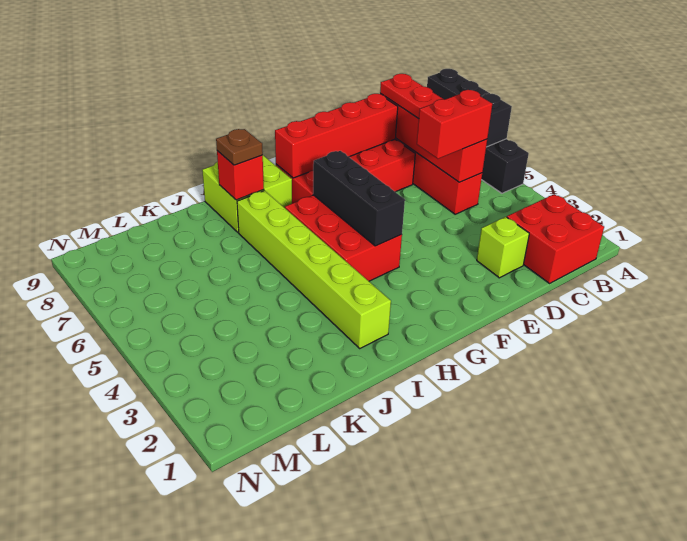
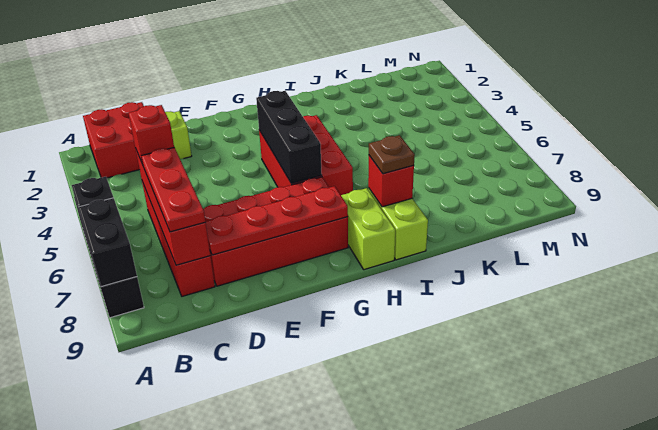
red brick C5:D5 level 3 -> red brick C5 level 3
red brick D8:G8 level 2 -> red plate D8:G8 level 2
lime brick I2:I7 level 1 -> none

